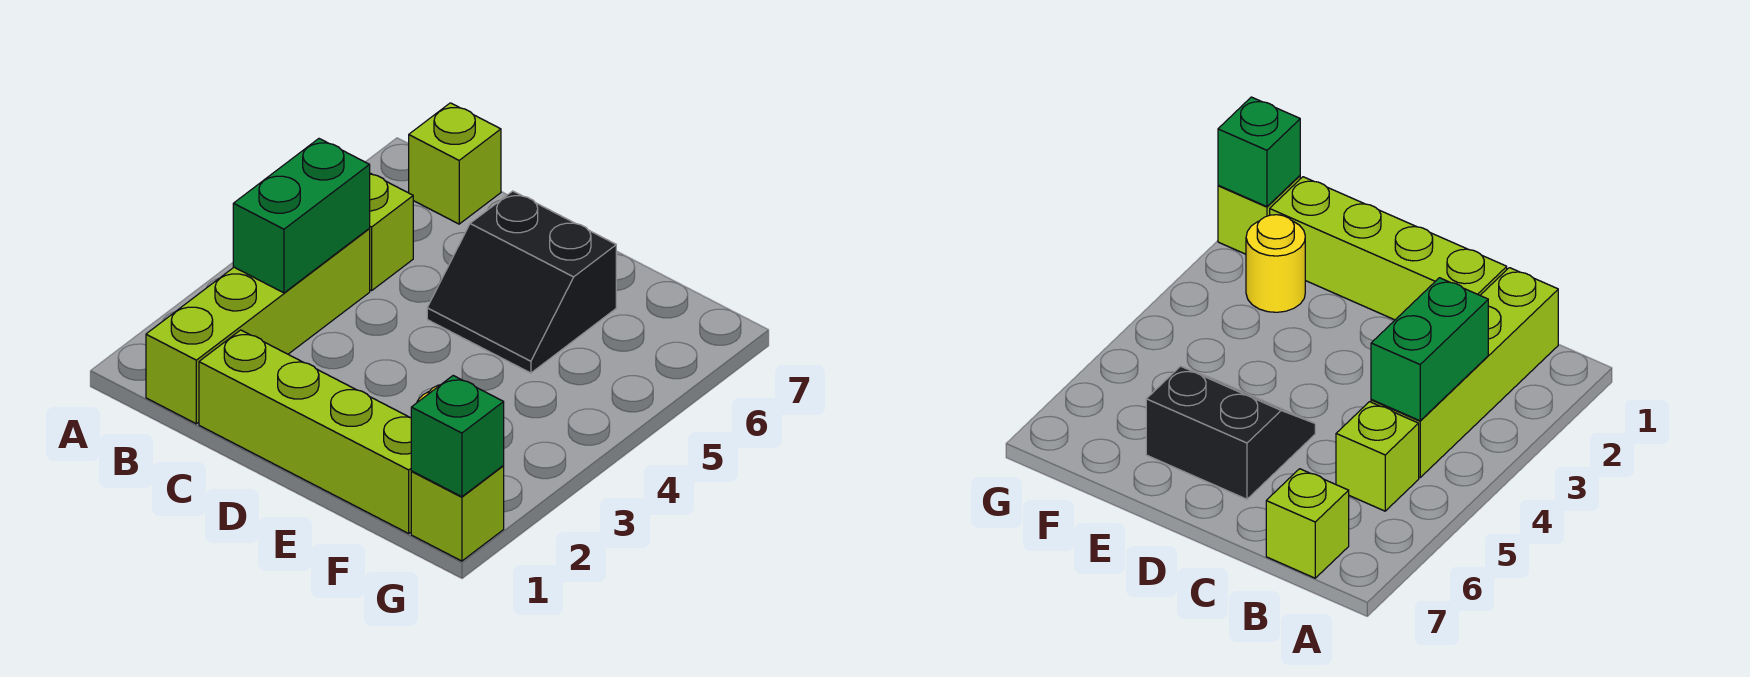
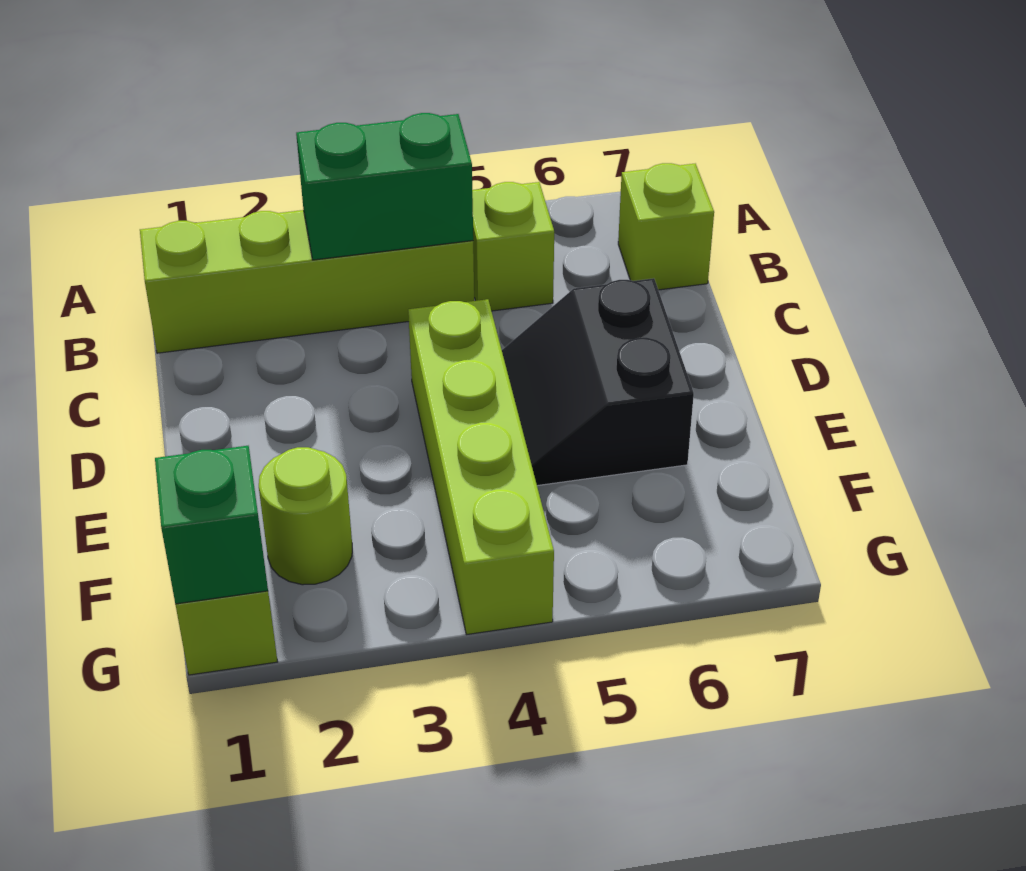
lime brick C1:F1 level 1 -> lime brick D4:G4 level 1
yellow round brick F2 level 1 -> lime round brick F2 level 1

